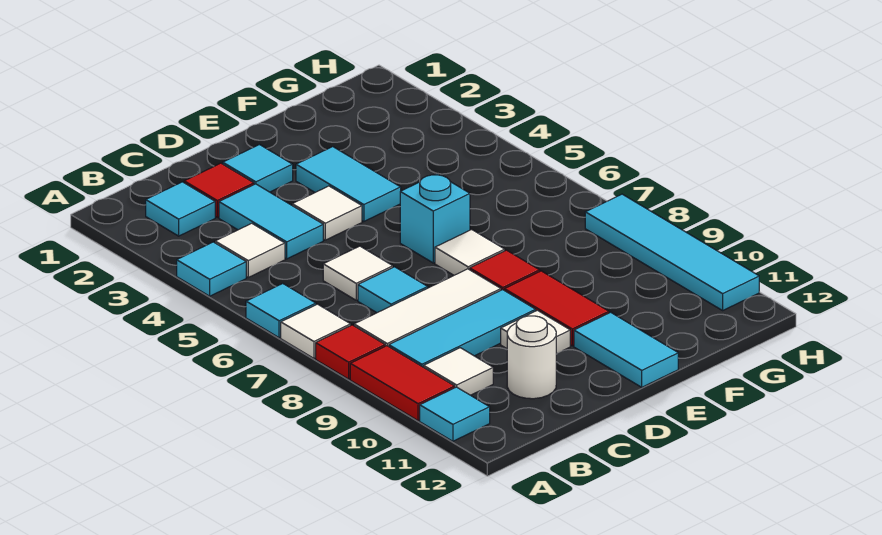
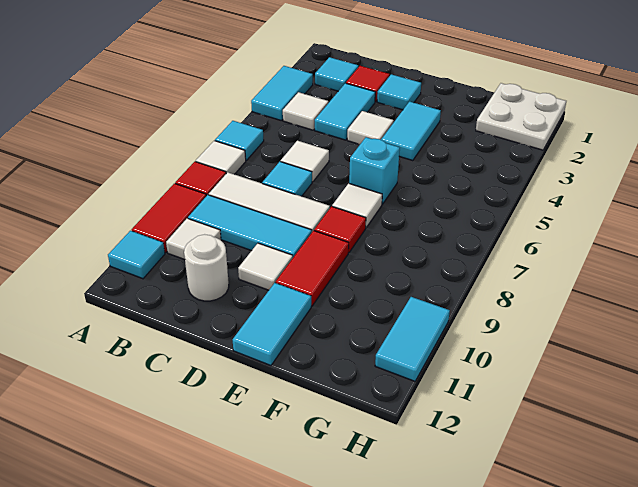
cyan tile A4 level 1 -> cyan tile A3:A4 level 1
none -> white plate G1:H2 level 1
cyan tile H8:H11 level 1 -> cyan tile H10:H11 level 1

